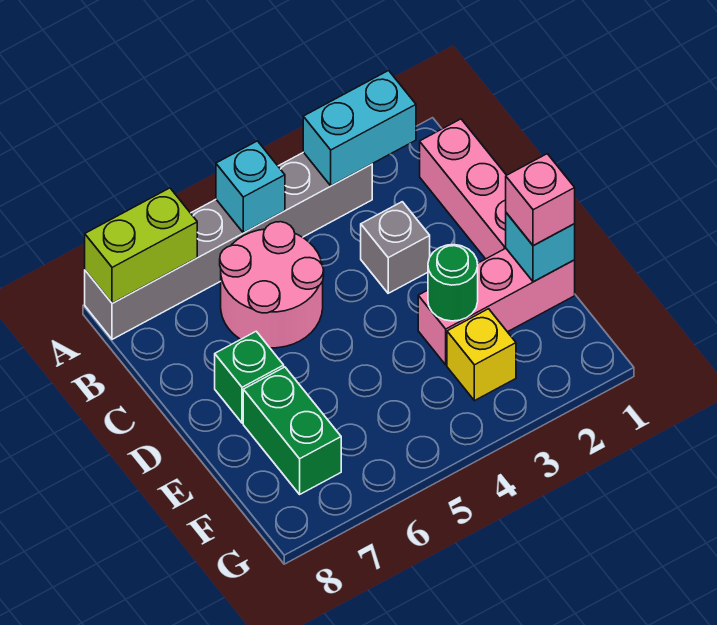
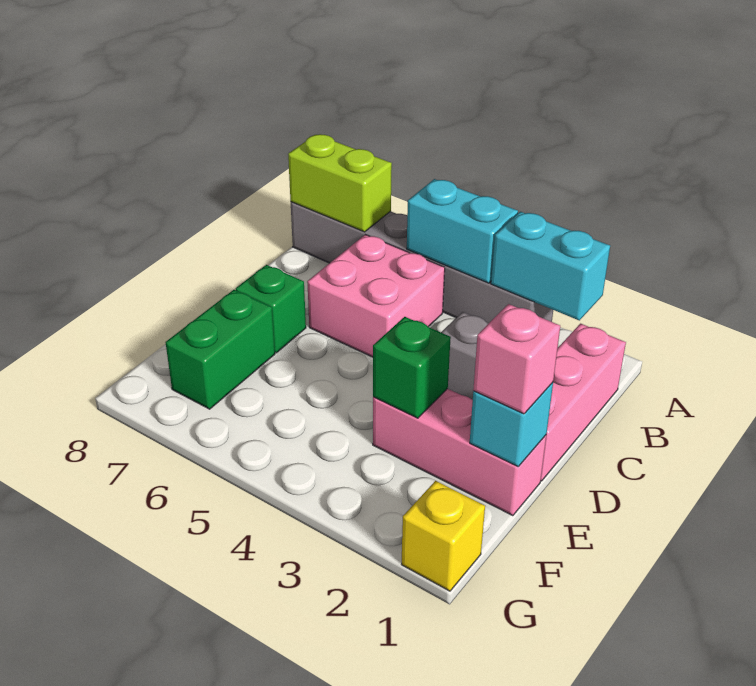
cyan brick A5 level 2 -> cyan brick A4:A5 level 2
pink round brick B5:C6 level 1 -> pink brick B5:C6 level 1
green round brick E3 level 2 -> green brick E3 level 2
yellow brick F3 level 1 -> yellow brick G1 level 1

